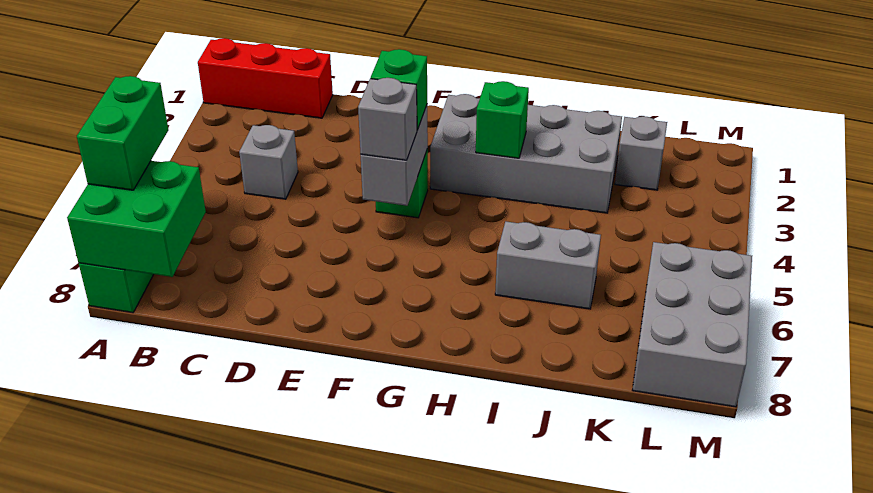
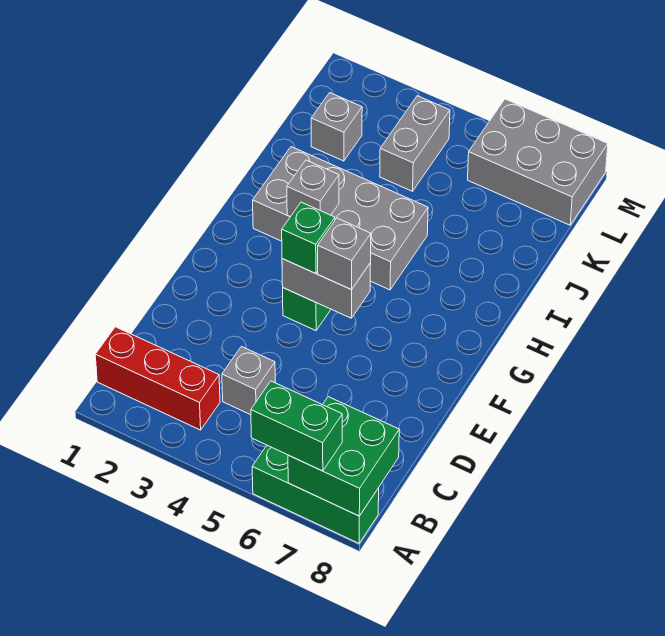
red brick A1:C1 level 1 -> red brick B1:B3 level 1
grey brick G2:J3 level 1 -> grey brick H2:I5 level 1
green brick H3 level 2 -> grey brick H3 level 2
grey brick I6:J6 level 1 -> grey brick K4:L4 level 1

